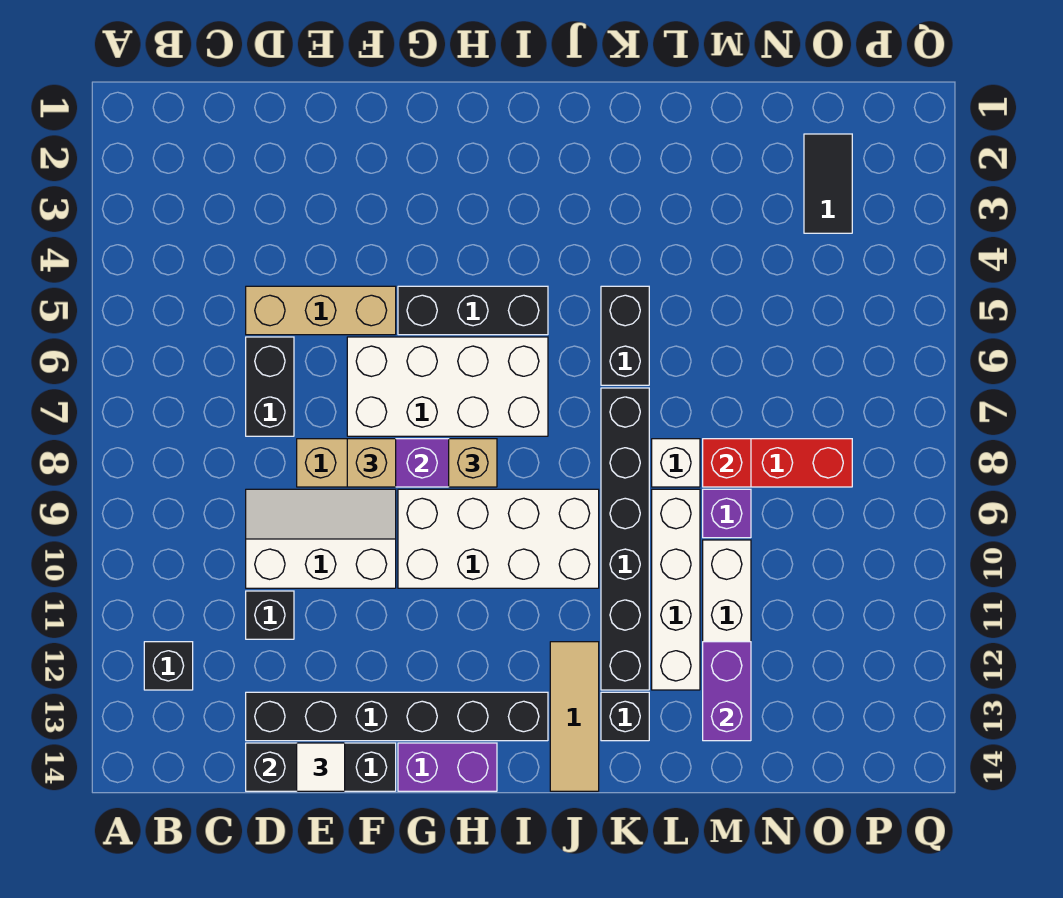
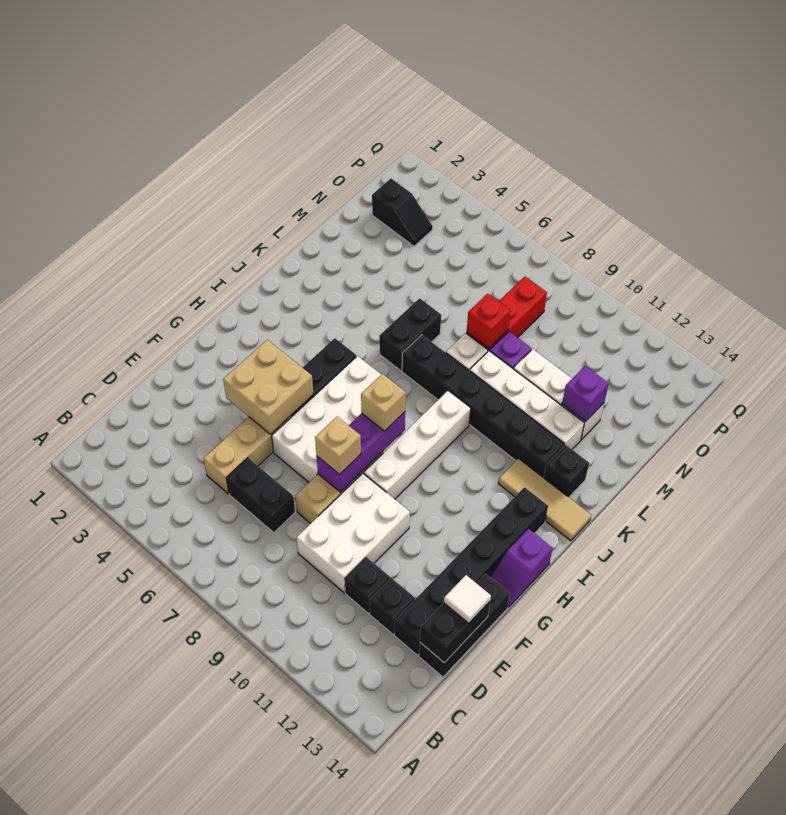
black brick B12 level 1 -> black brick D12 level 1
white slope D9:F10 level 1 top 10 -> white brick D9:F10 level 1
none -> tan brick F4:G5 level 2
white brick G9:J10 level 1 -> white brick G9:J9 level 1
purple brick G14:H14 level 1 -> purple slope G14:H14 level 1 top H
black brick K5:K6 level 1 -> black brick K6:L6 level 1
purple brick M12:M13 level 2 -> purple brick M12 level 2
black tile O2:O3 level 1 -> black slope O2:O3 level 1 top 2

